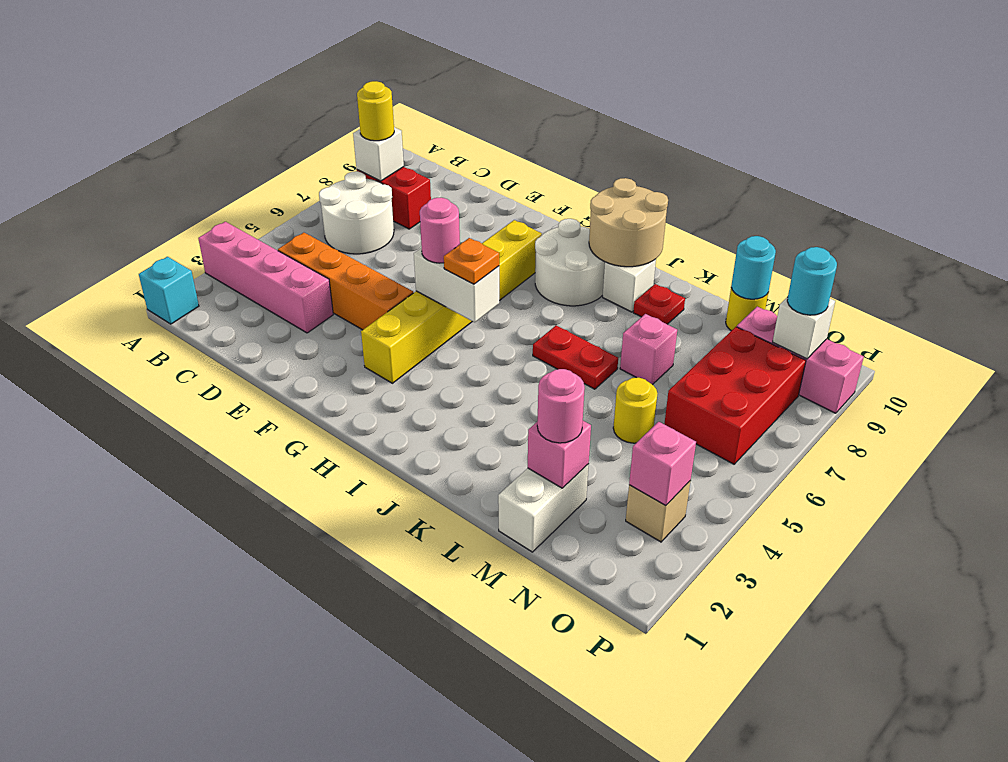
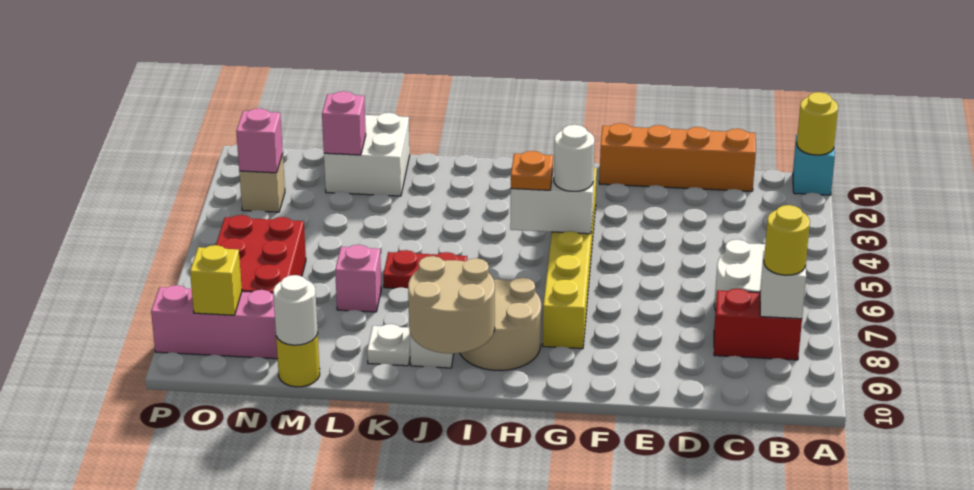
pink brick A3:D3 level 1 -> none
orange brick C4:F4 level 1 -> orange brick C1:F1 level 1
pink round brick G5 level 3 -> white round brick G5 level 3
white round brick H8:I9 level 1 -> tan round brick H8:I9 level 1
red plate K9 level 1 -> white plate K9 level 1
white brick M1:M2 level 1 -> white brick L1:M2 level 1
pink round brick M2 level 3 -> none
yellow round brick M5 level 1 -> yellow round brick A1 level 2
cyan round brick M10 level 2 -> white round brick M10 level 2
white brick O9 level 2 -> yellow brick O9 level 2
cyan round brick O9 level 3 -> none

